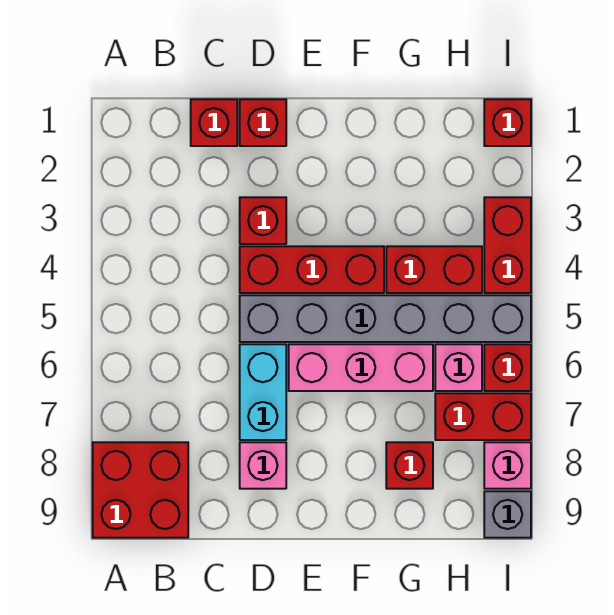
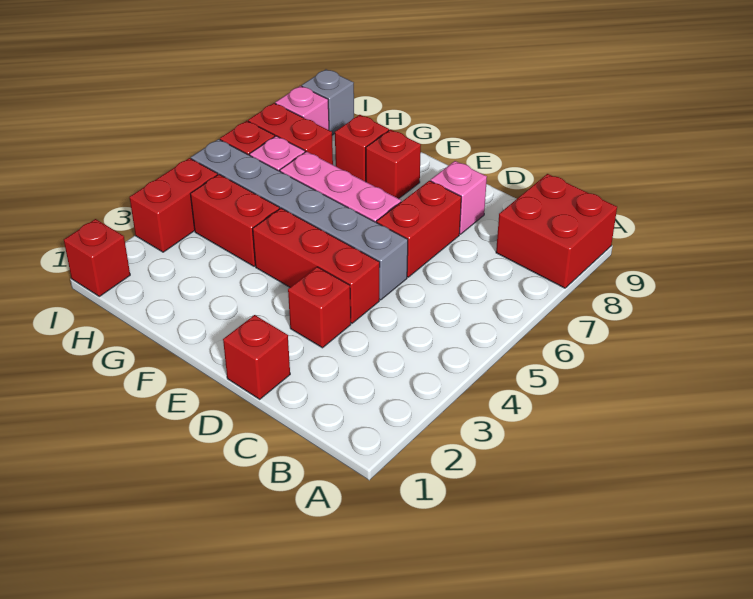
red brick C1 level 1 -> red brick F8 level 1
cyan brick D6:D7 level 1 -> red brick D6:D7 level 1

